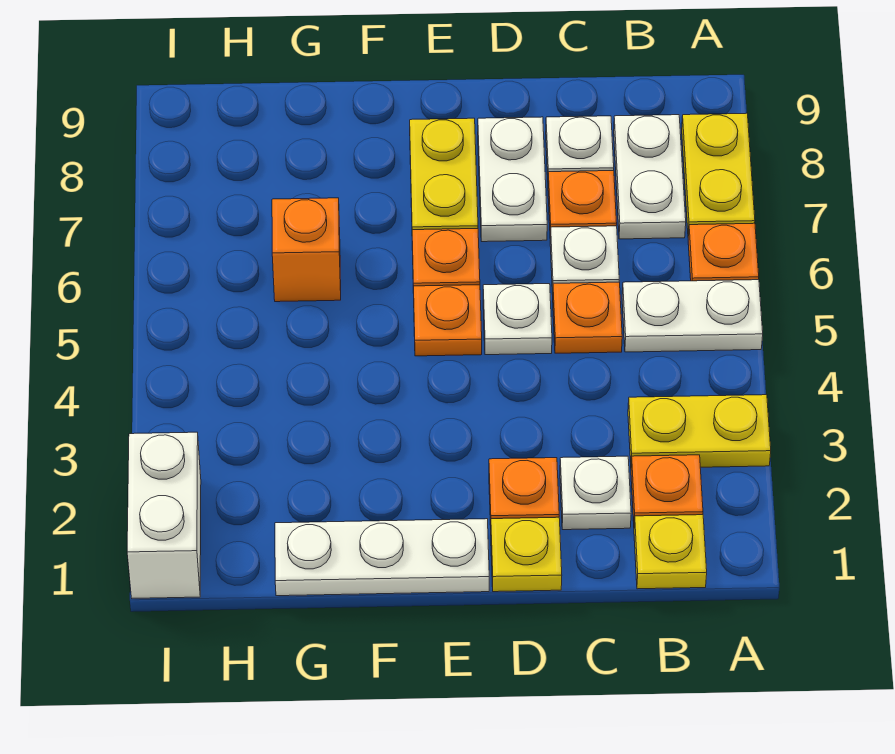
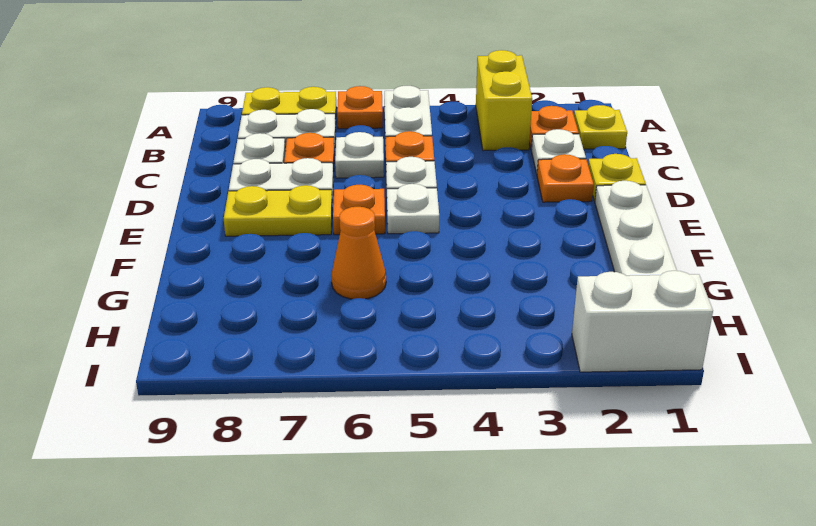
yellow plate A3:B3 level 1 -> yellow brick A3:B3 level 1
orange plate E5 level 1 -> white plate E5 level 1
orange brick G6 level 1 -> orange cone G6 level 1

